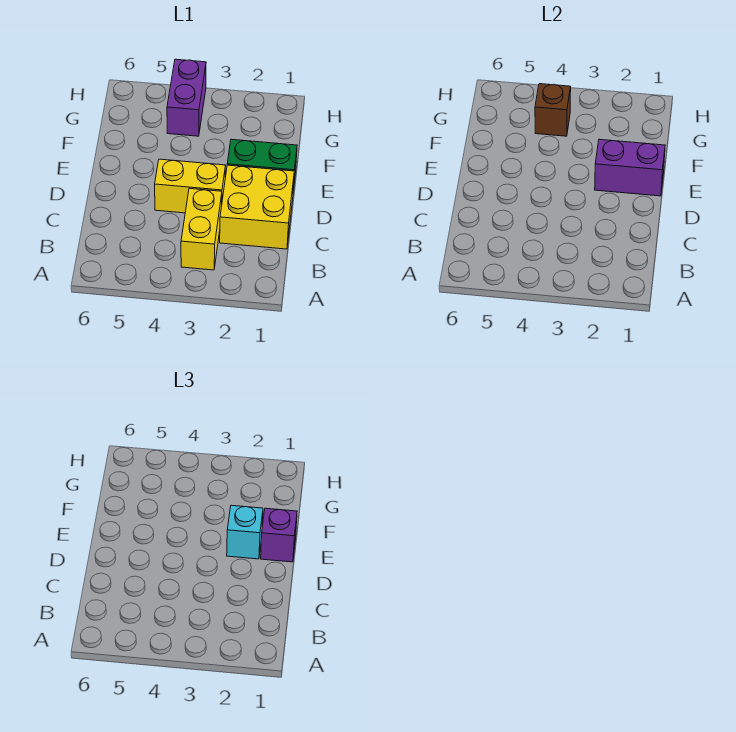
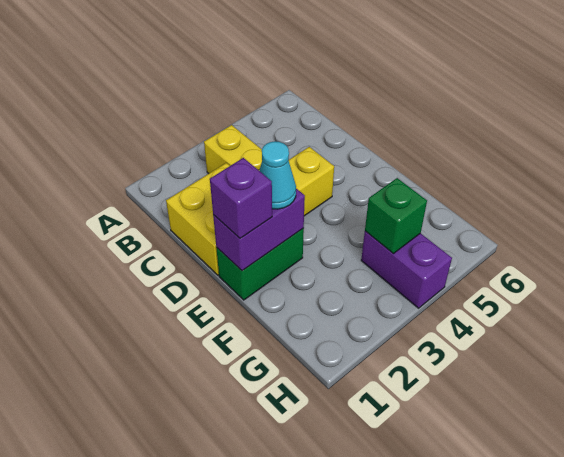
cyan brick E2 level 3 -> cyan cone E2 level 3
brown brick G4 level 2 -> green brick G4 level 2

